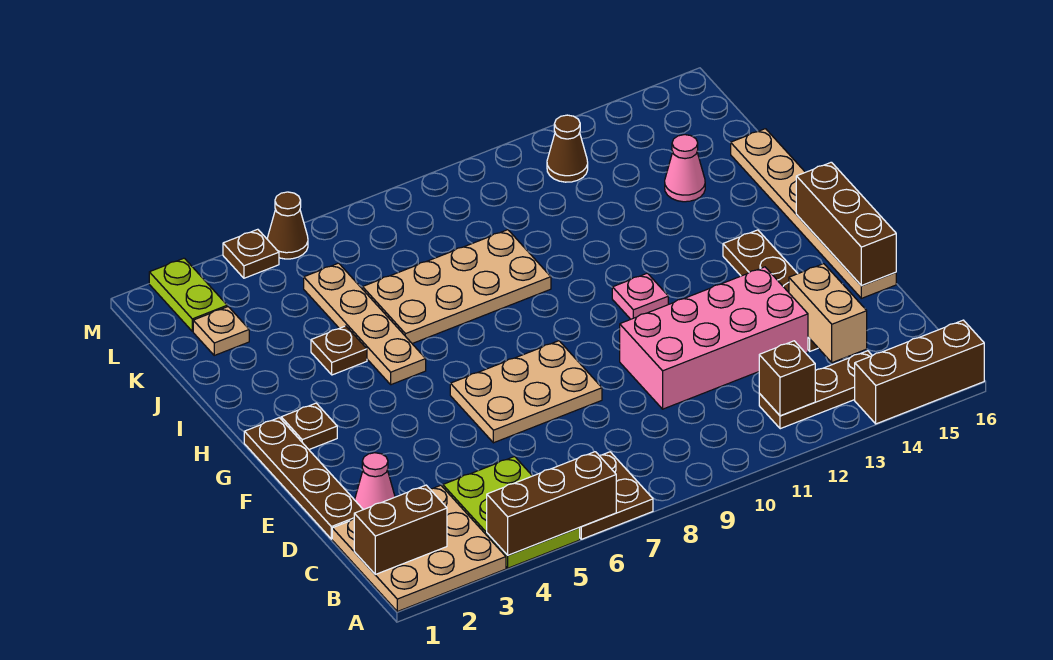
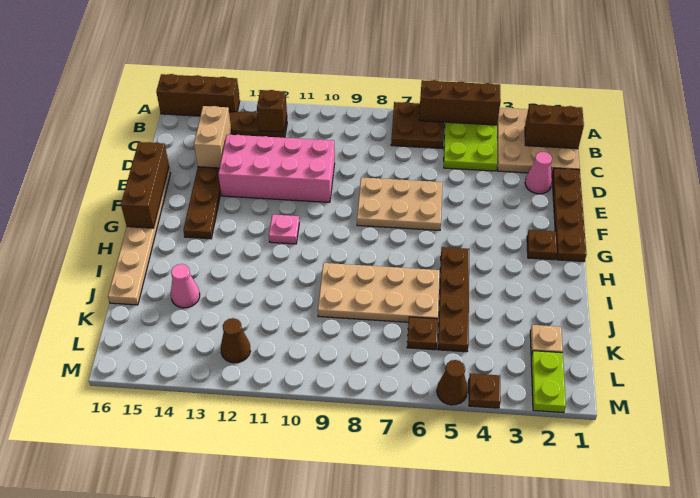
tan plate H5:K5 level 1 -> brown plate H5:K5 level 1
brown plate I4 level 1 -> brown plate K6 level 1

